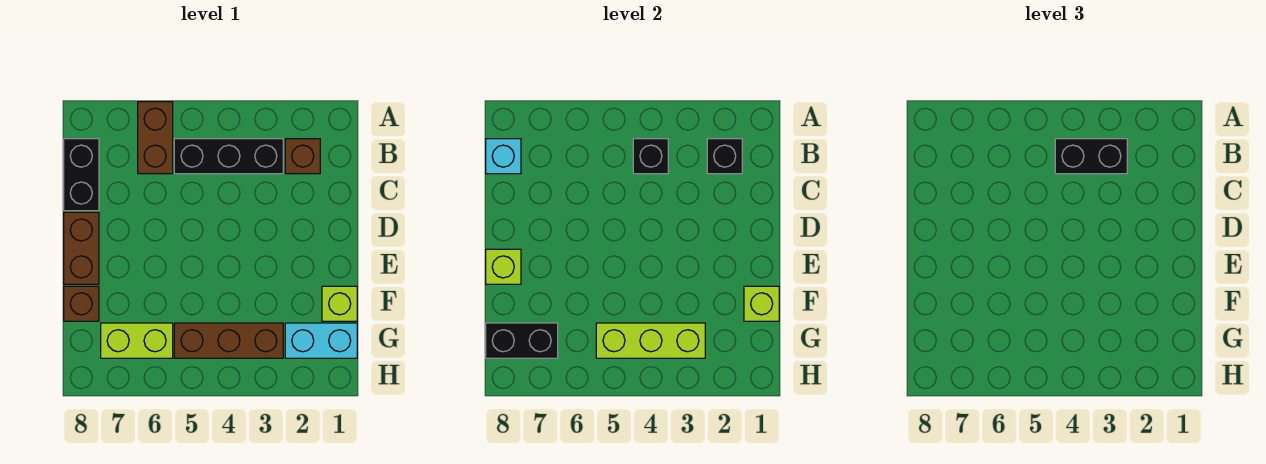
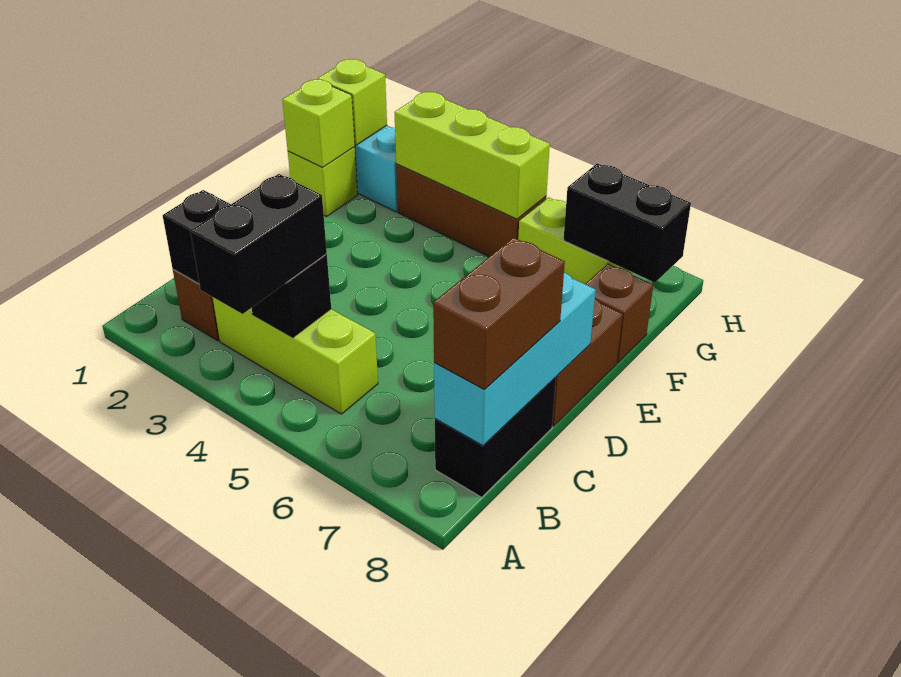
brown brick A6:B6 level 1 -> brown brick B8:C8 level 3
black brick B3:B5 level 1 -> lime brick B3:B5 level 1
black brick B3:B4 level 3 -> black brick A4:B4 level 3
cyan brick B8 level 2 -> cyan brick B8:D8 level 2
lime brick E8 level 2 -> lime brick G1 level 2

